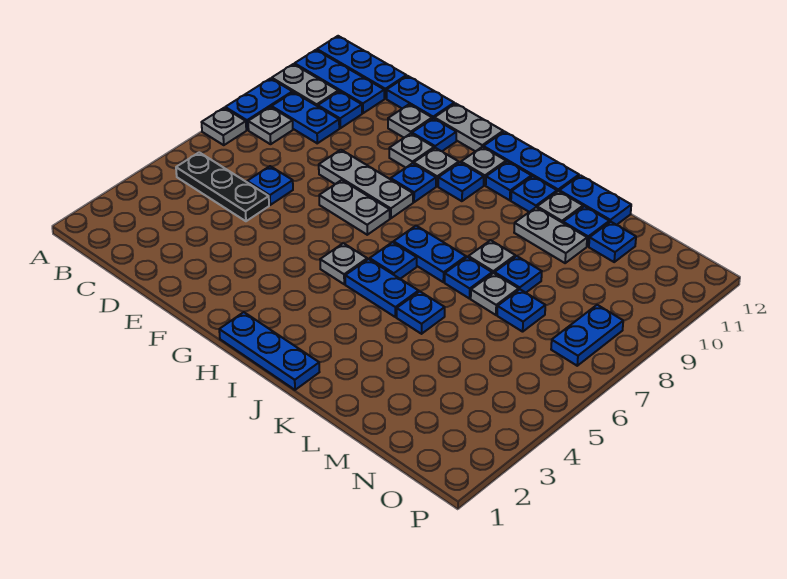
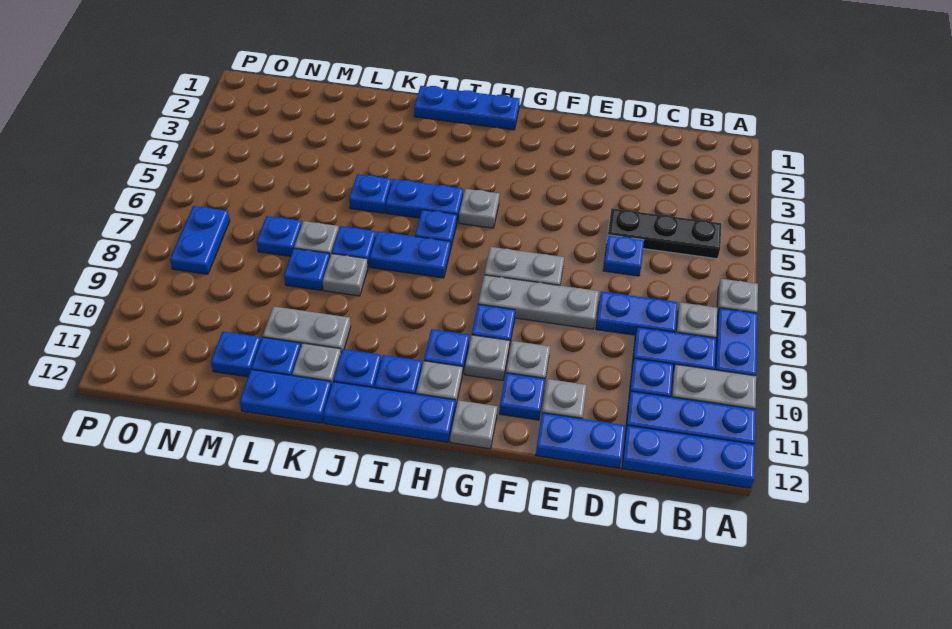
none -> blue plate C8:D8 level 1
grey plate F12:G12 level 1 -> grey plate G12 level 1

